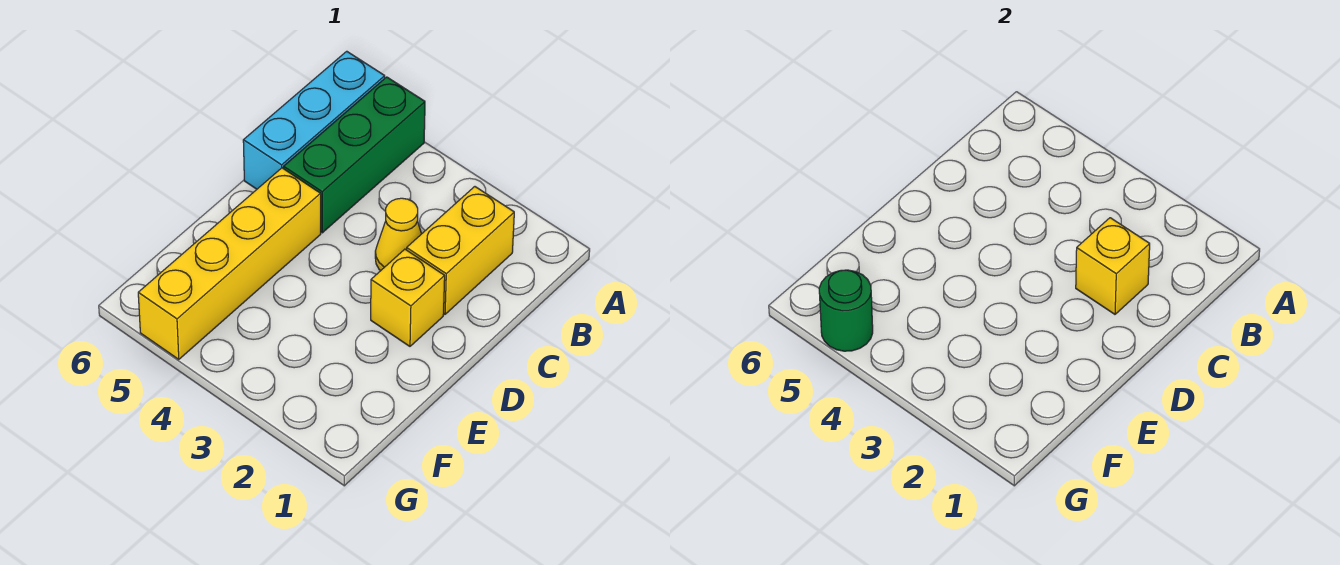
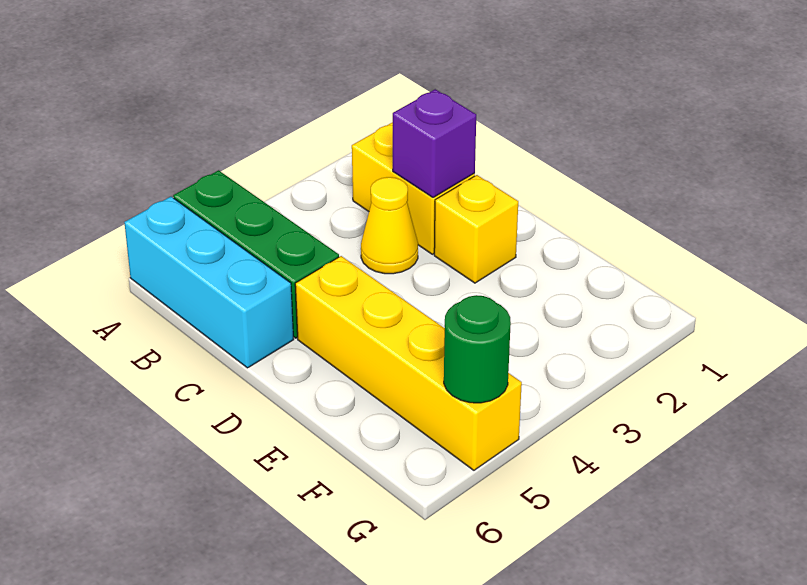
yellow brick C2 level 2 -> purple brick C2 level 2

